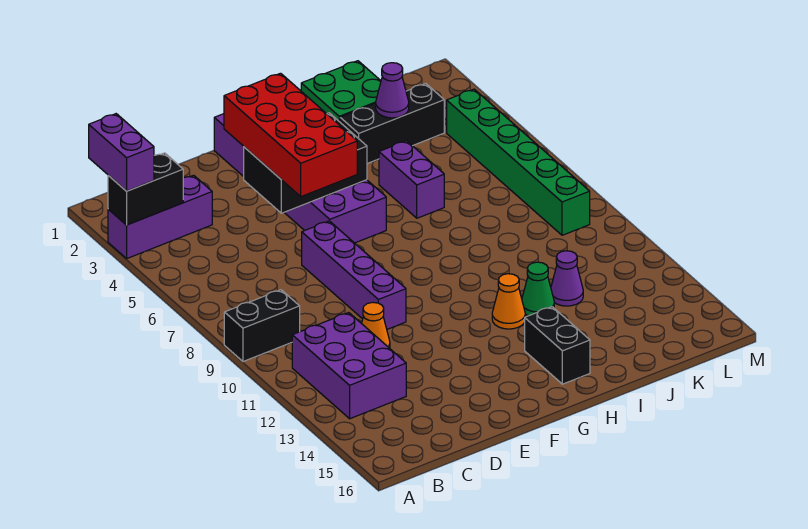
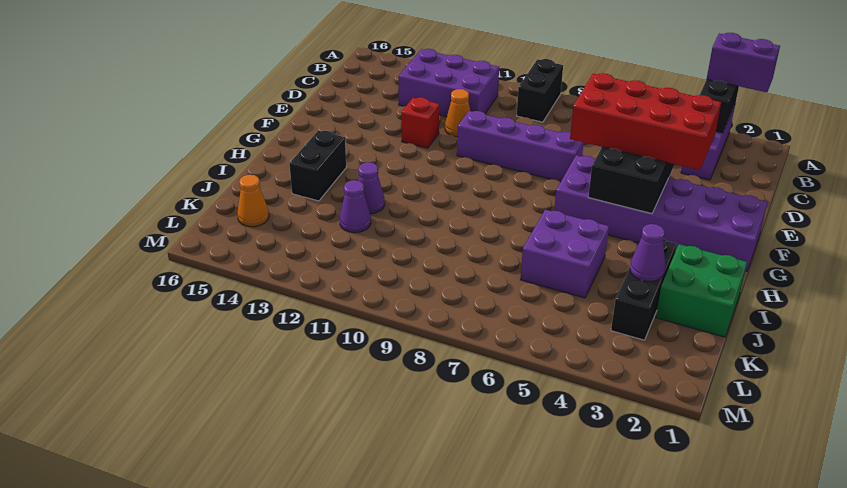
none -> red brick E12 level 1
orange cone H12 level 1 -> orange cone K15 level 1
black brick H14:H15 level 1 -> black brick H14:I14 level 1
purple brick I5:I6 level 1 -> purple brick I5:J6 level 1
green cone I12 level 1 -> purple cone I12 level 1
green brick L4:L9 level 1 -> none

